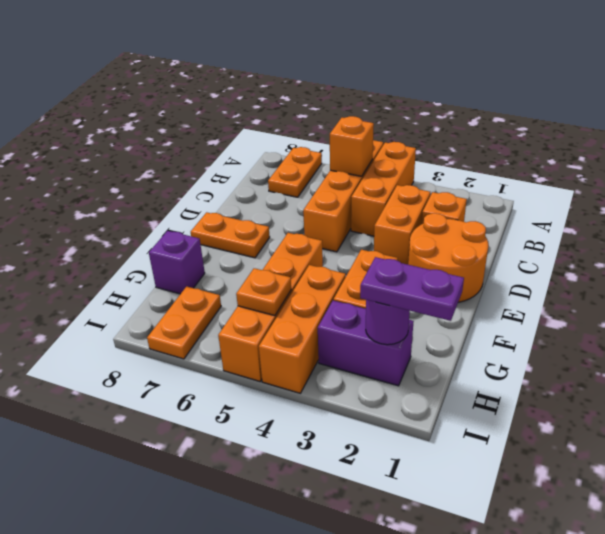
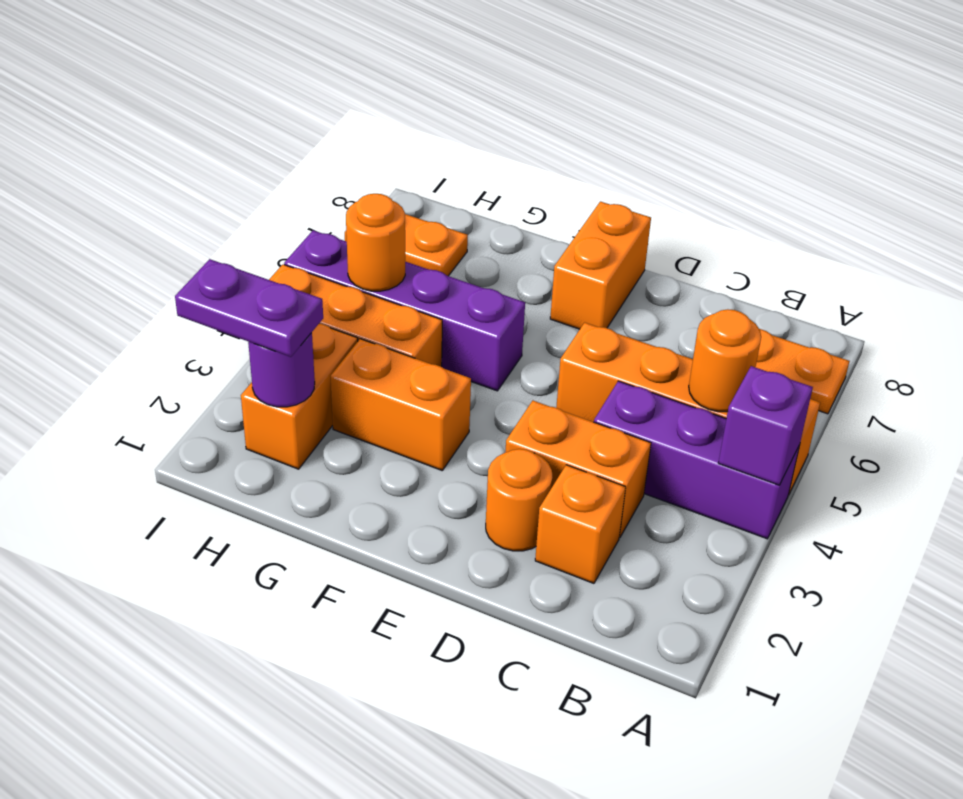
orange brick A4:C4 level 1 -> purple brick A4:C4 level 1
orange brick B5 level 2 -> orange round brick B5 level 2
orange round brick D1:E2 level 1 -> orange round brick D2 level 1
orange plate E7:E8 level 1 -> orange brick E7:E8 level 1
orange brick F5:I5 level 1 -> purple brick F5:I5 level 1
purple brick G8 level 1 -> purple brick A4 level 2
purple plate H1:H2 level 3 -> purple plate H2:I2 level 3
purple brick H2:H3 level 1 -> orange brick H2:H3 level 1
orange plate H5 level 2 -> orange round brick H5 level 2

